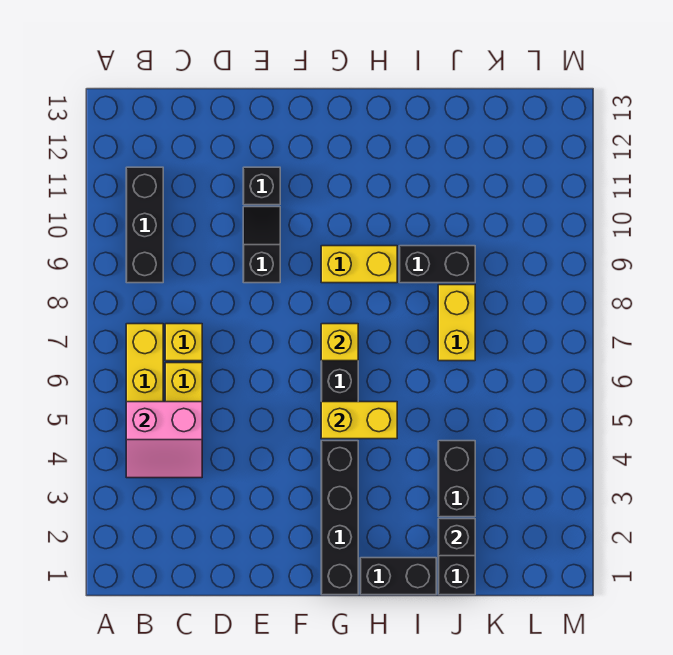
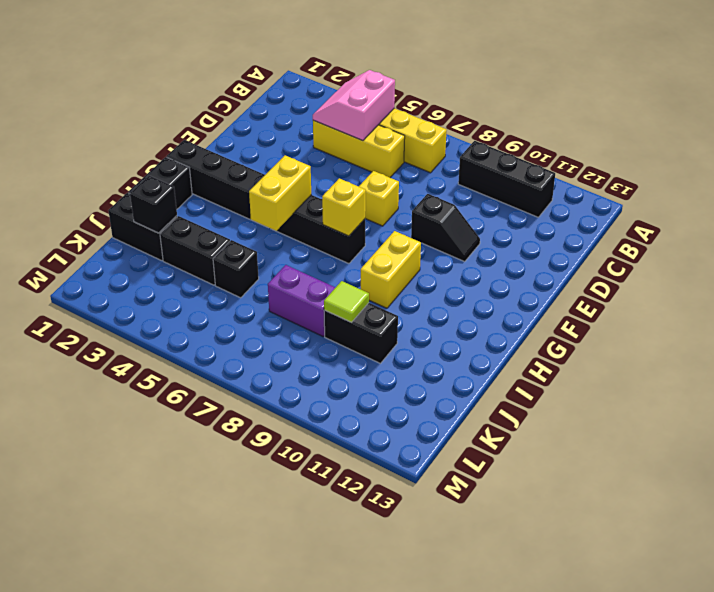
yellow brick C7 level 1 -> yellow brick E7 level 1
black brick E11 level 1 -> black brick J5 level 1
black brick I9:J9 level 1 -> black brick J9:J10 level 1
yellow brick J7:J8 level 1 -> purple brick J7:J8 level 1
none -> lime tile J9 level 2

